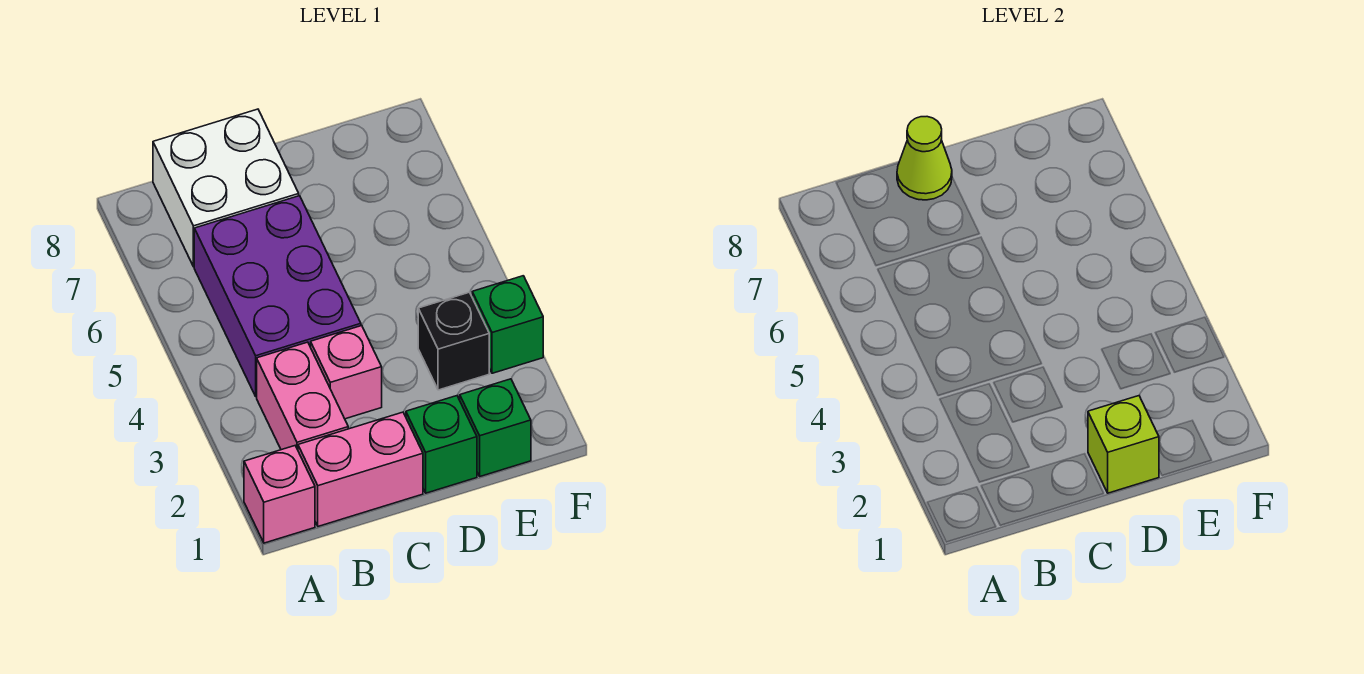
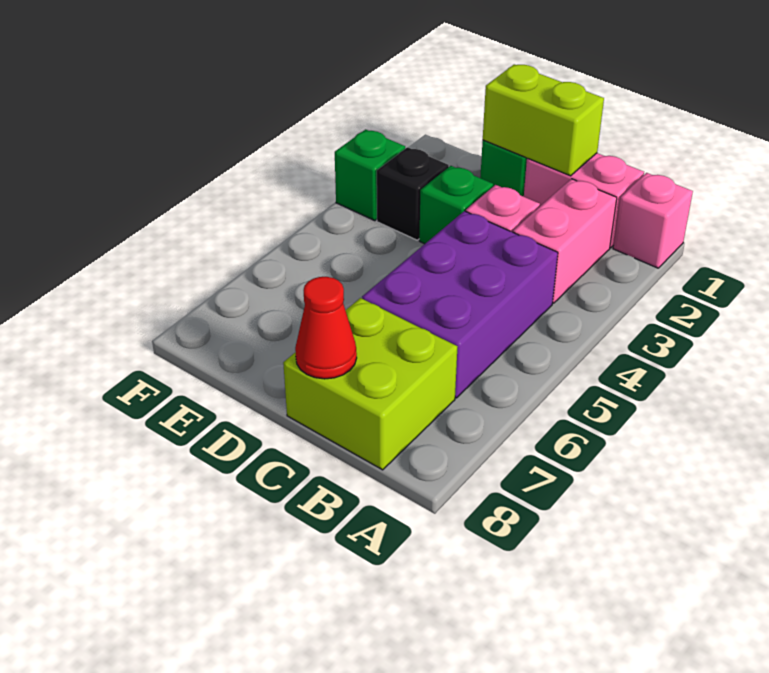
white brick B7:C8 level 1 -> lime brick B7:C8 level 1
lime cone C8 level 2 -> red cone C8 level 2
lime brick D1 level 2 -> lime brick C1:D1 level 2
green brick E1 level 1 -> green brick D3 level 1

